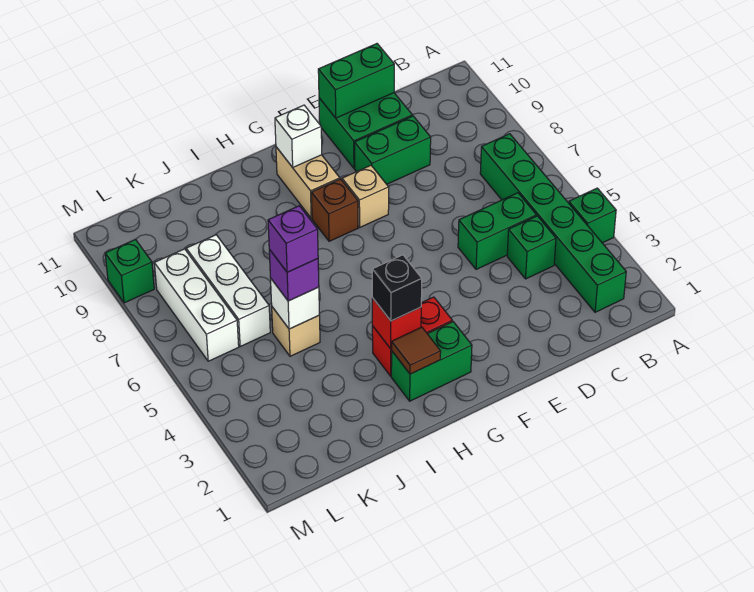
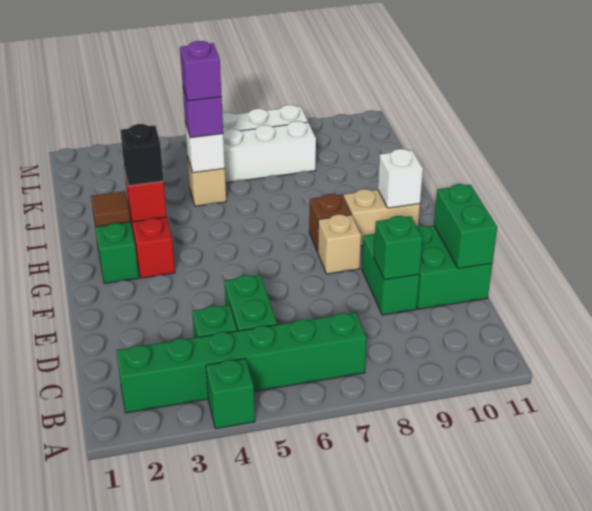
green brick M9 level 1 -> green brick D9 level 2

